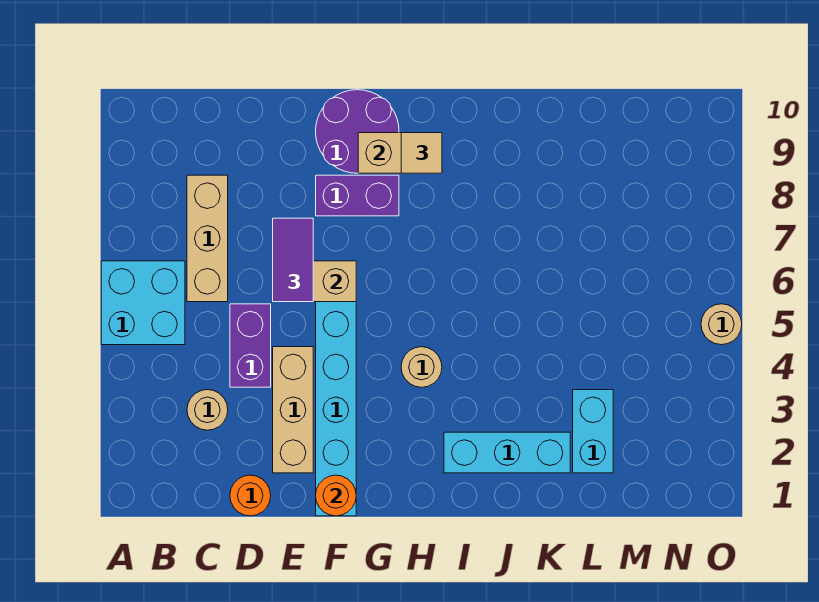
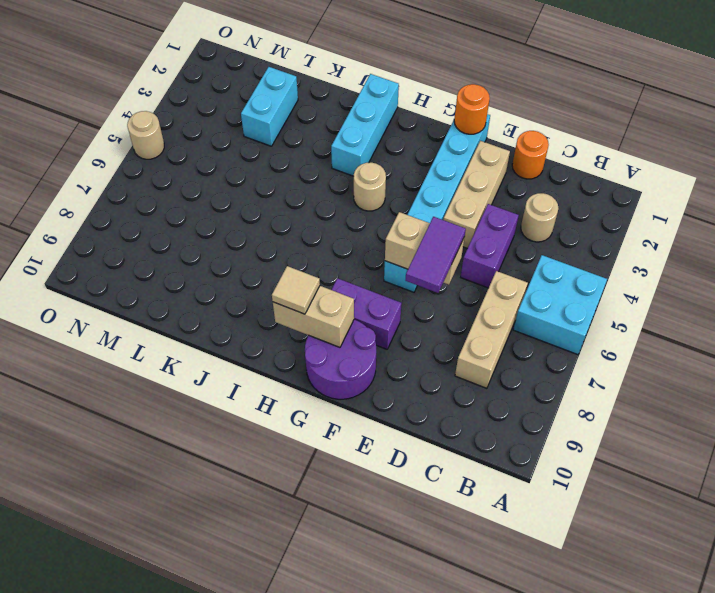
cyan brick I2:K2 level 1 -> cyan brick I1:I3 level 1

